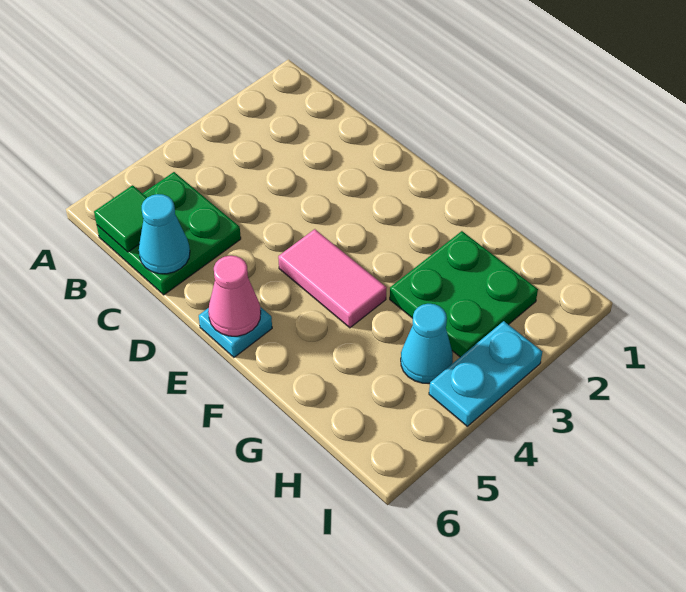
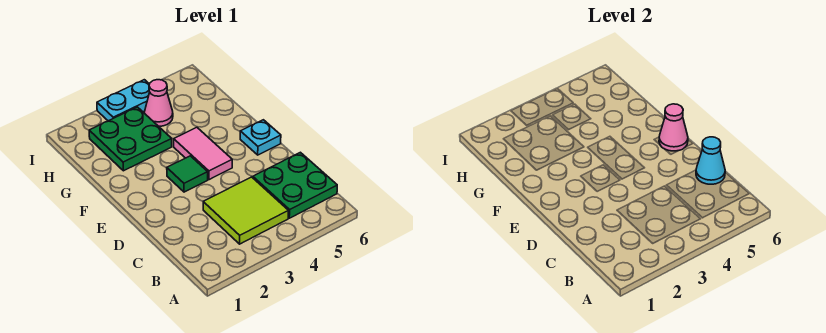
none -> lime tile B3:C4 level 1
green tile B6 level 2 -> green tile E3 level 1
cyan cone H4 level 1 -> pink cone H4 level 1

